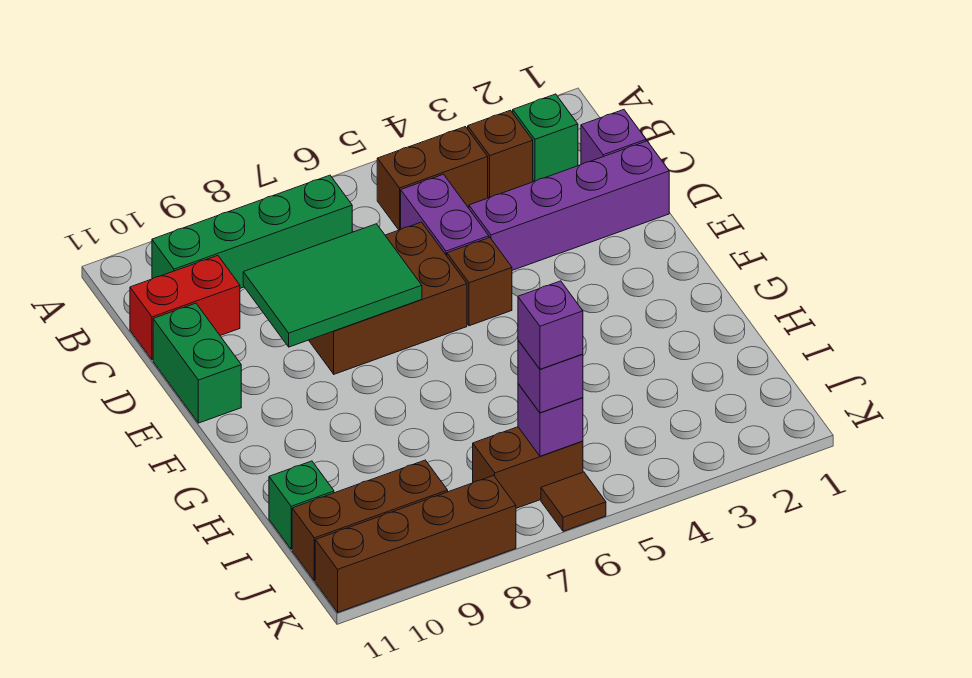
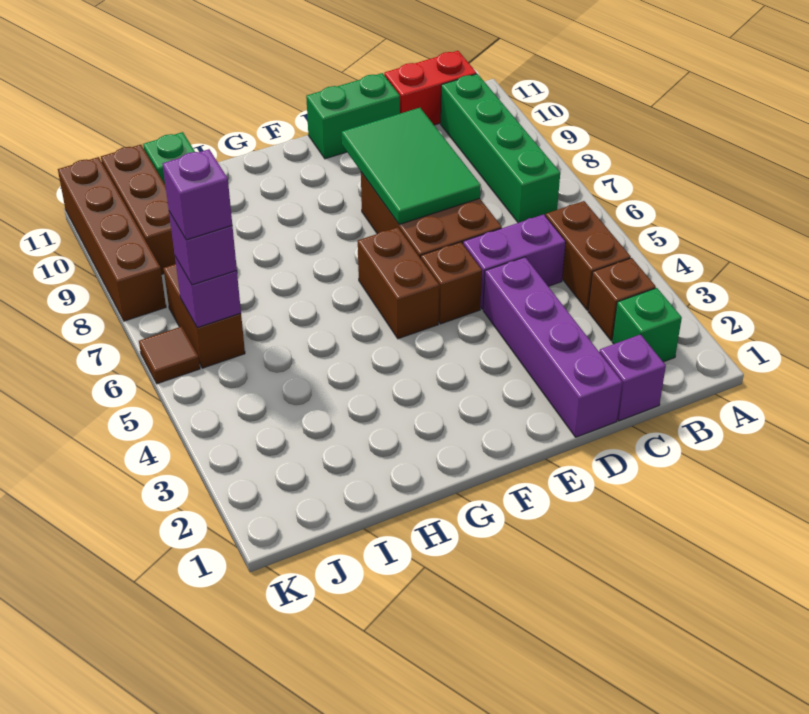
red brick C10:C11 level 1 -> red brick B11:C11 level 1
none -> brown brick F5:F6 level 1

